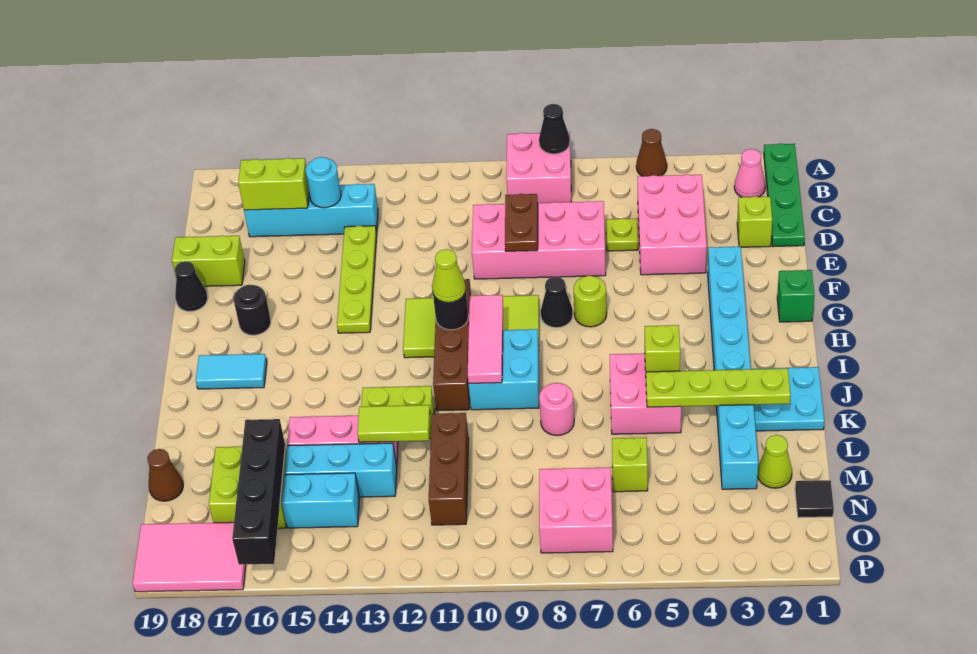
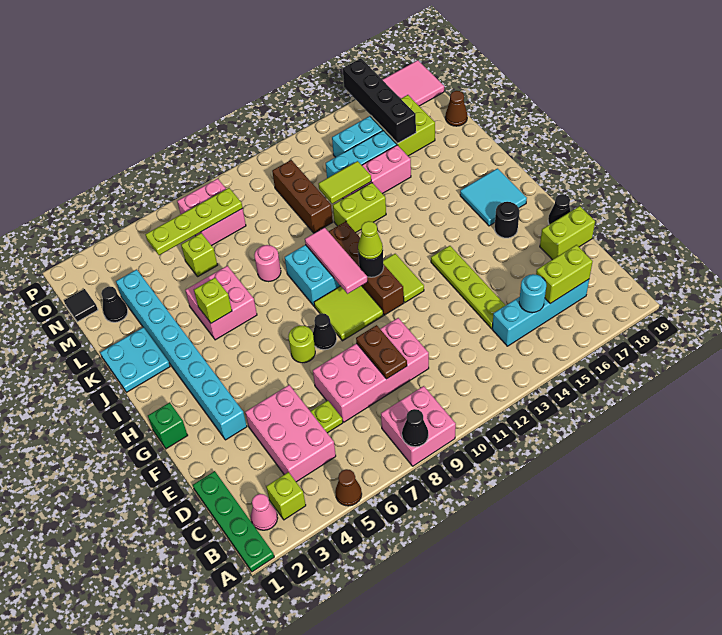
lime brick D2 level 1 -> lime brick B3 level 1
cyan tile I17:I18 level 1 -> cyan tile H17:I18 level 1
lime plate K2:K5 level 2 -> lime plate N5:N8 level 2
lime cone M2 level 1 -> black cone M2 level 1

